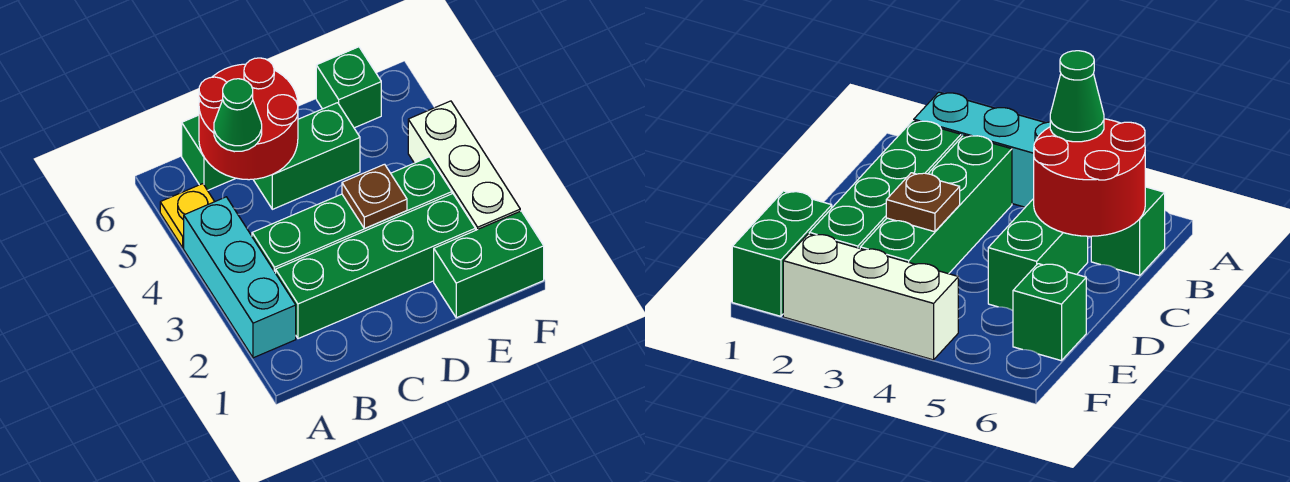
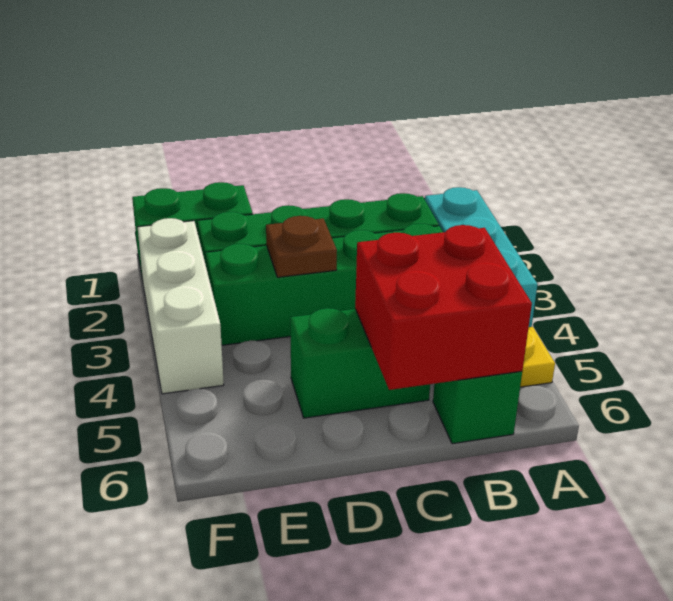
red round brick B5:C6 level 2 -> red brick B5:C6 level 2
green cone B5 level 3 -> none
green brick E6 level 1 -> none

